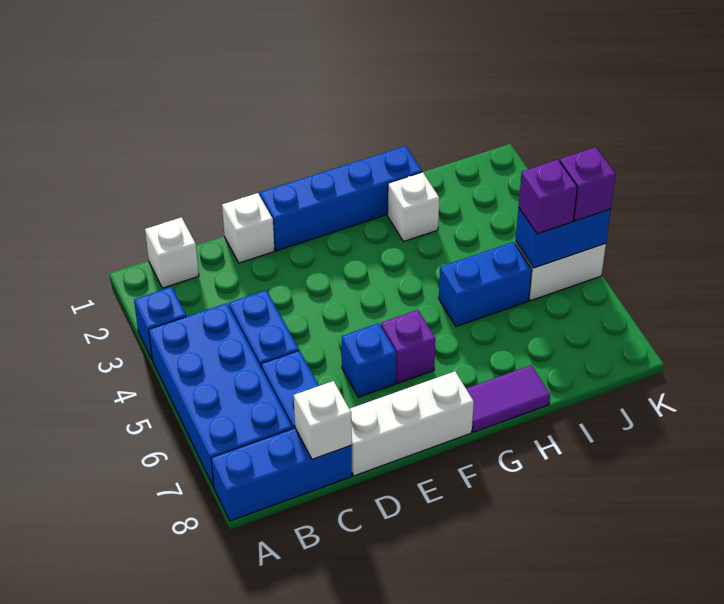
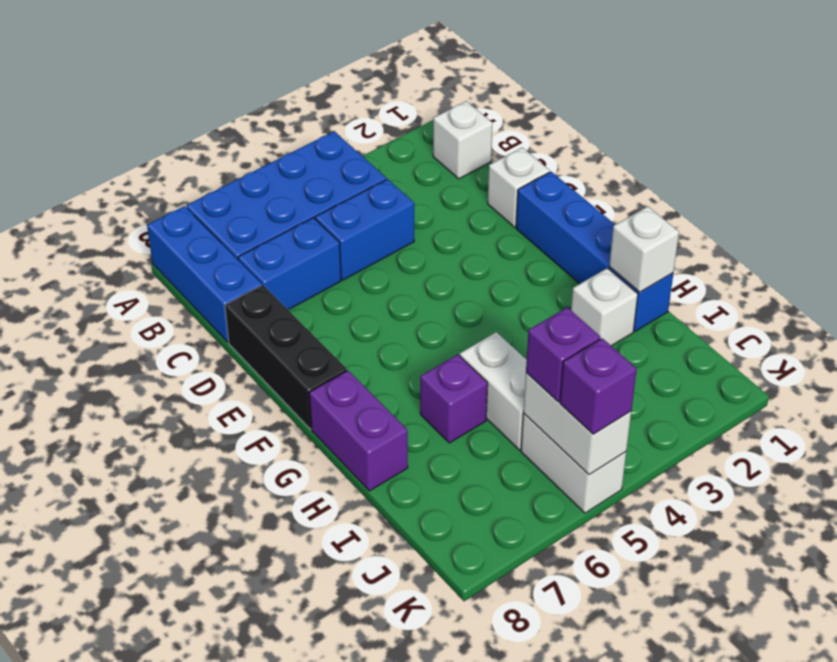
blue brick A3 level 1 -> none
white brick C8 level 2 -> white brick H1 level 2
white brick D8:F8 level 1 -> black brick D8:F8 level 1
blue brick E6 level 1 -> none
purple brick F6 level 1 -> purple brick H6 level 1
purple tile G8:H8 level 1 -> purple brick G8:H8 level 1
blue brick H5:I5 level 1 -> white brick H5:I5 level 1
blue brick J5:K5 level 2 -> white brick J5:K5 level 2

